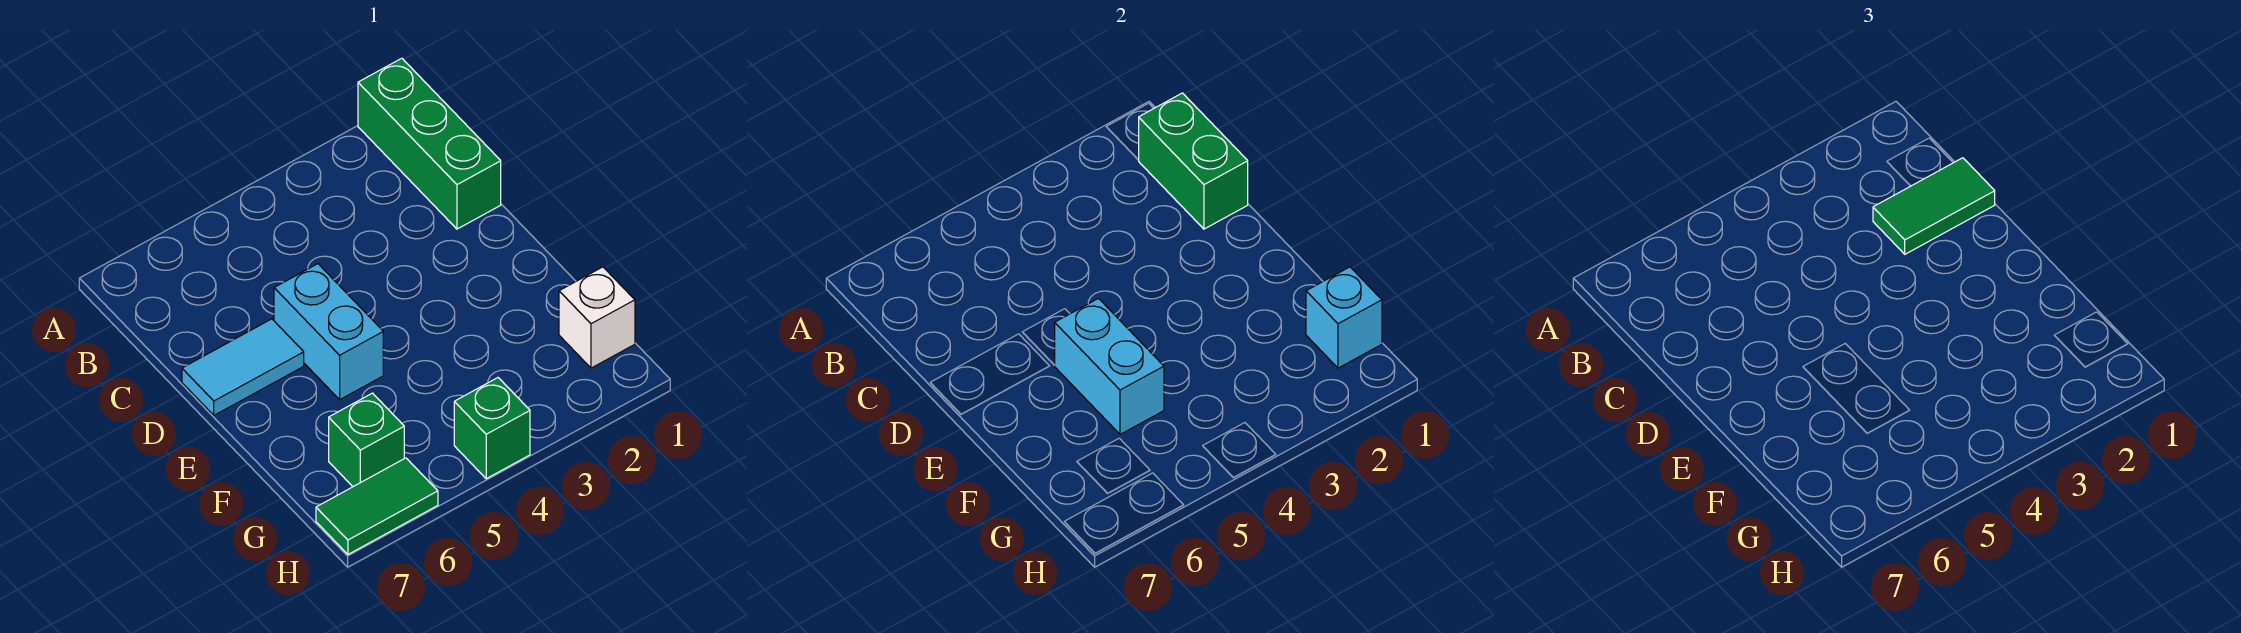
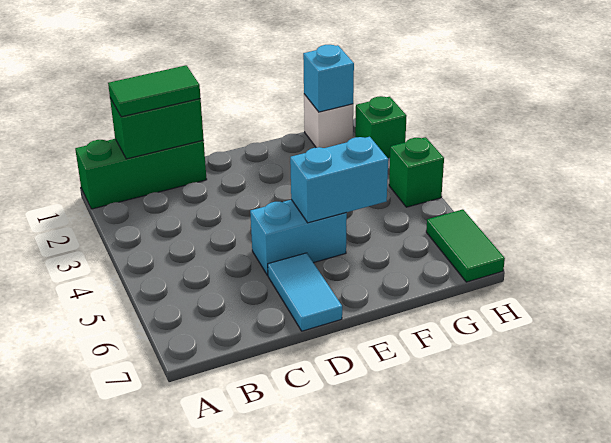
green tile C1:C2 level 3 -> green tile B1:C1 level 3
green brick G6 level 1 -> green brick H2 level 1

